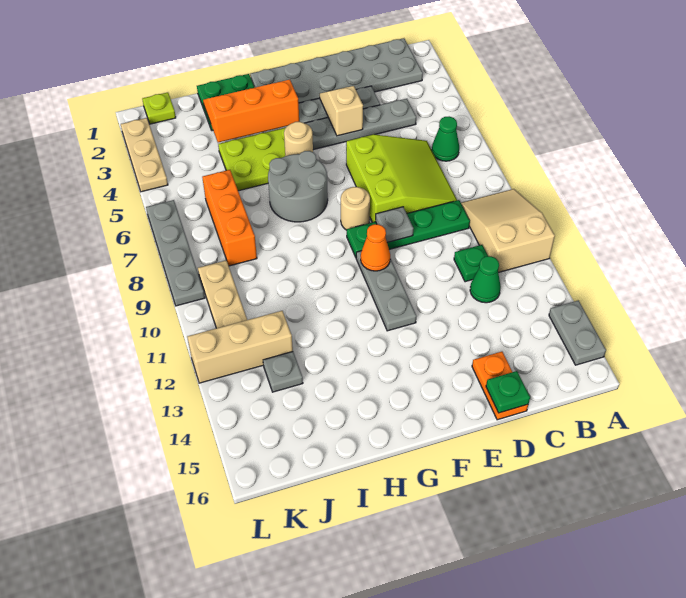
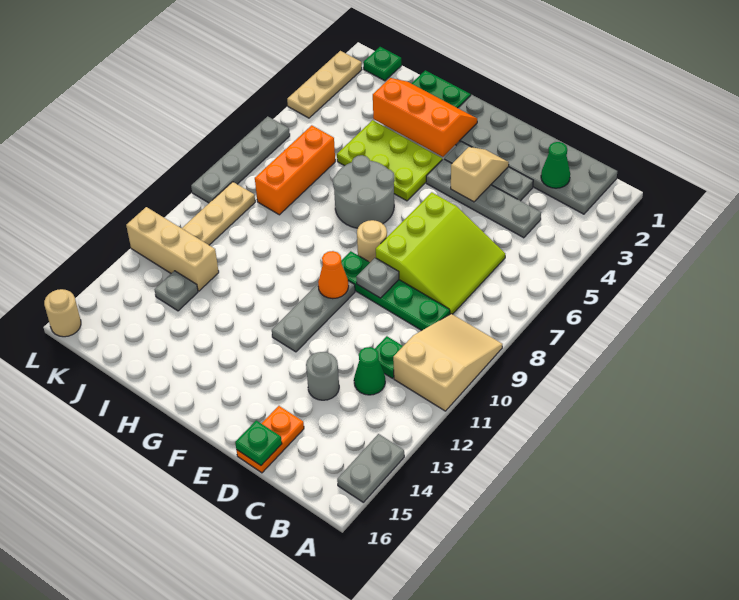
green cone B6 level 1 -> green cone C2 level 2
none -> grey round brick D13 level 1
tan round brick G5 level 2 -> tan round brick L16 level 1
lime plate K1 level 1 -> green plate K1 level 1

